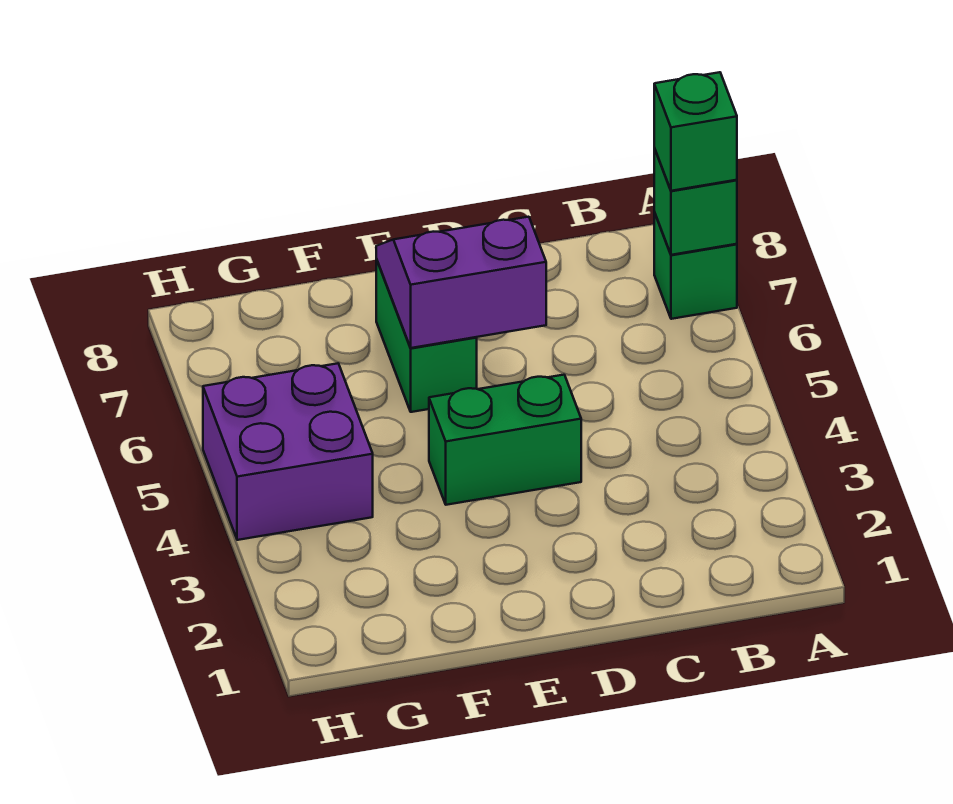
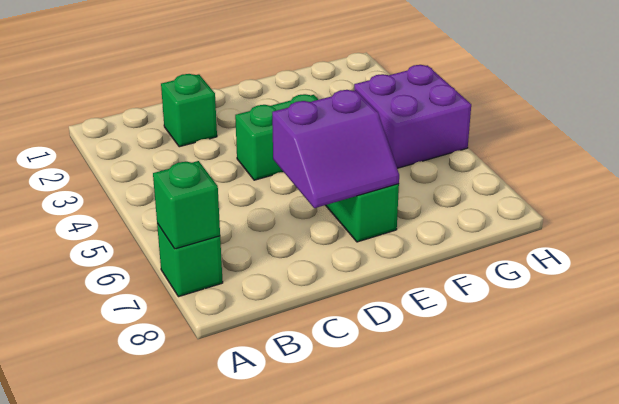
green brick A7 level 3 -> green brick C2 level 1

